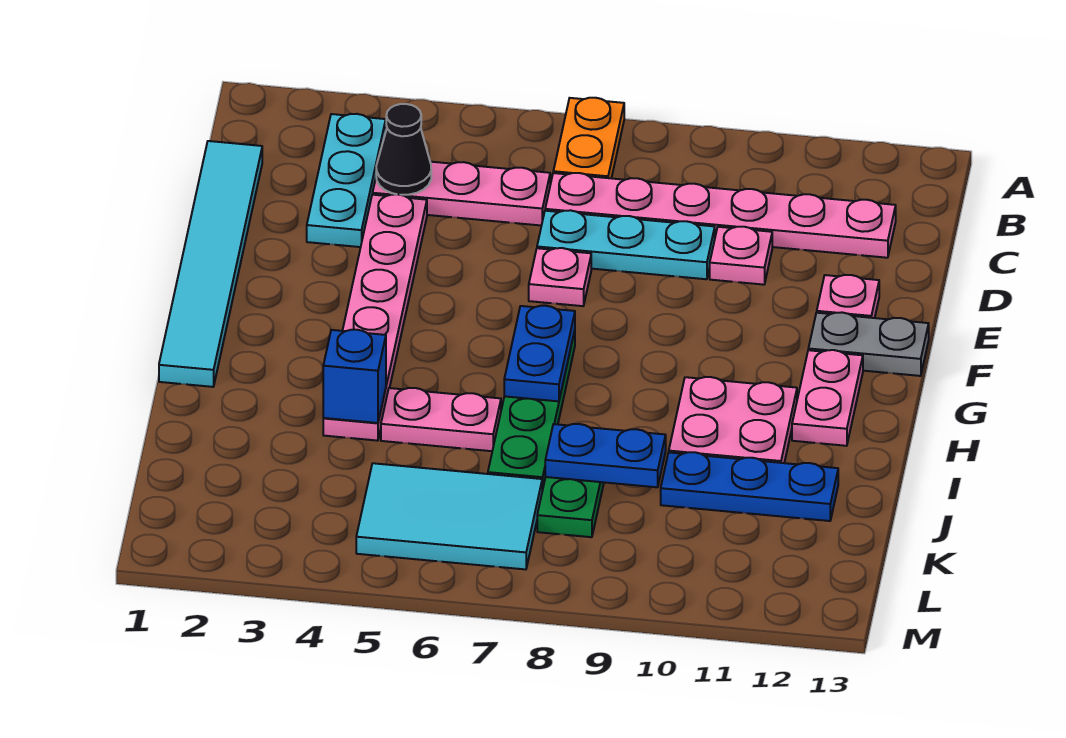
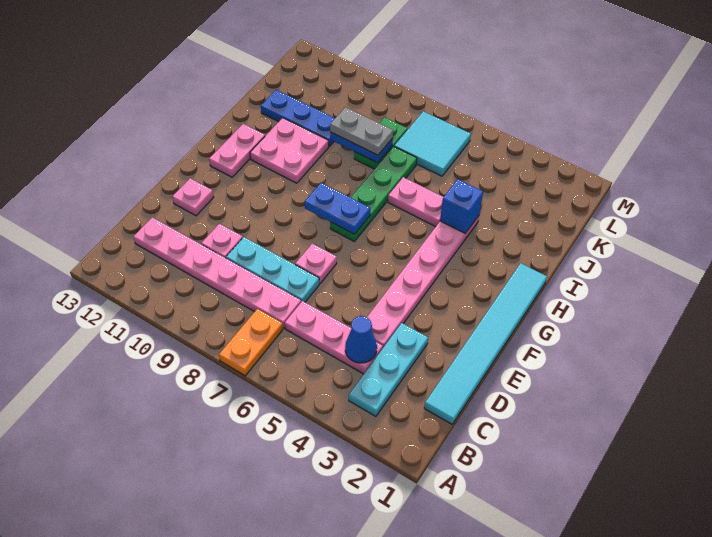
black cone C4 level 2 -> blue cone C4 level 2
grey plate F12:F13 level 1 -> grey plate J8:J9 level 3
blue plate G7:H7 level 2 -> blue plate G7:G8 level 2
cyan tile K5:L7 level 1 -> cyan tile K6:L7 level 1

